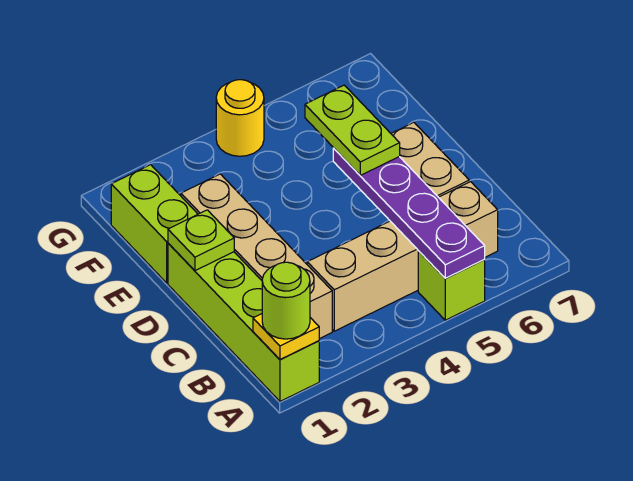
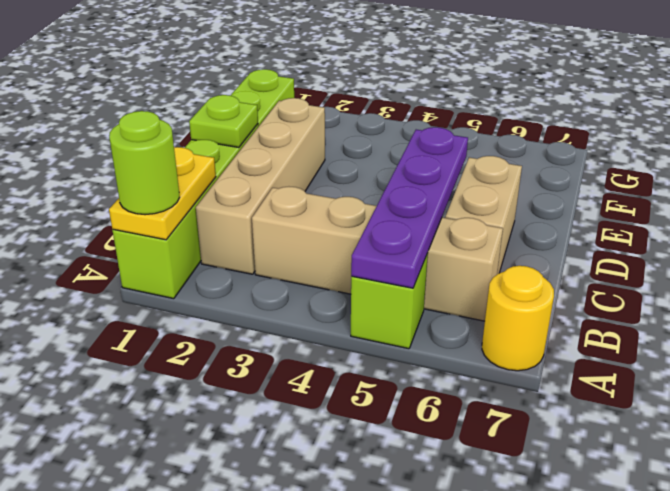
yellow plate A1 level 2 -> yellow plate A1:B1 level 2
lime plate D5:E5 level 3 -> none
yellow round brick G4 level 1 -> yellow round brick A7 level 1

